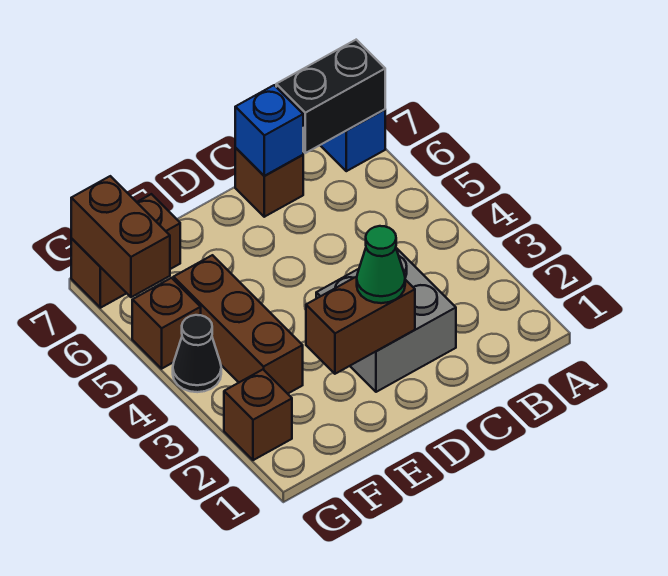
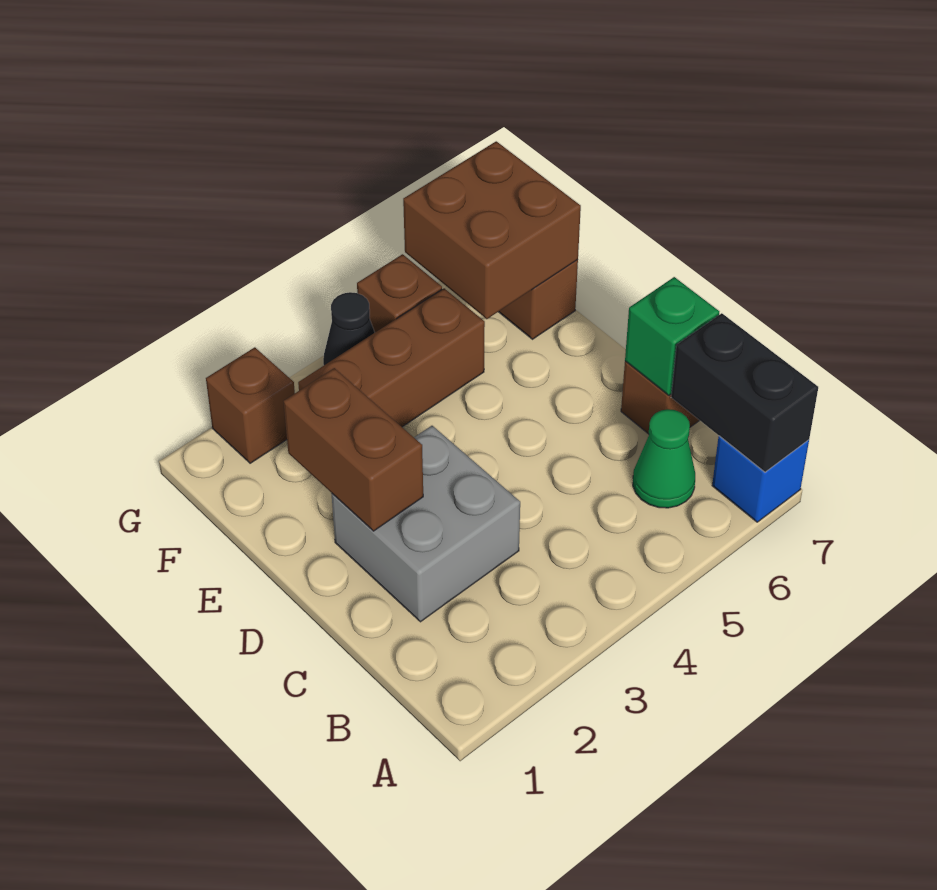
blue brick C7 level 2 -> green brick C7 level 2
green cone D2 level 3 -> green cone B6 level 1
brown brick G6:G7 level 2 -> brown brick F6:G7 level 2

